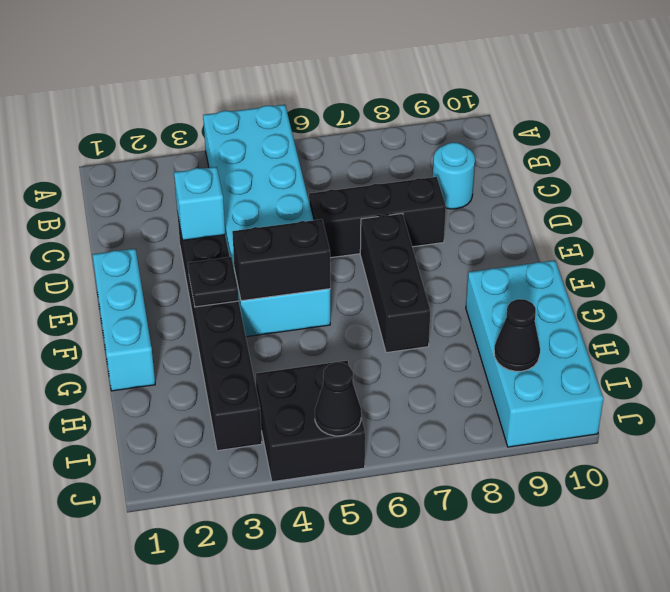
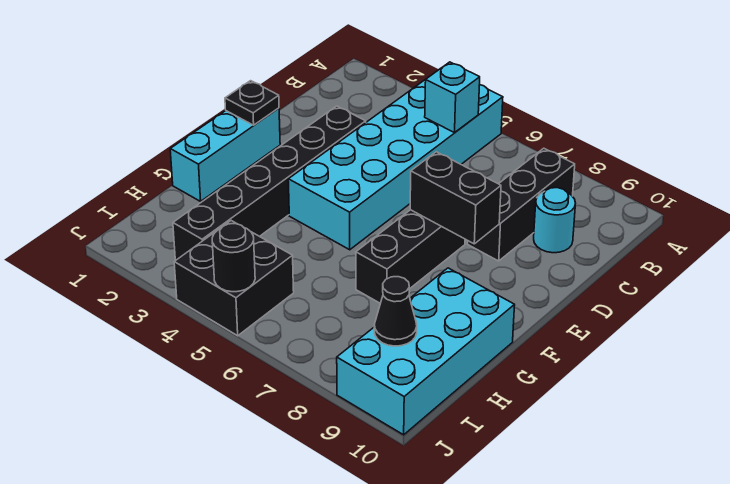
cyan brick D3 level 2 -> cyan brick B5 level 2
black brick D6:D8 level 1 -> black brick B8:D8 level 1
black plate F3 level 2 -> black plate E1 level 2
black brick F4:F5 level 2 -> black brick E7:E8 level 2
black cone J5 level 2 -> black round brick J5 level 2

